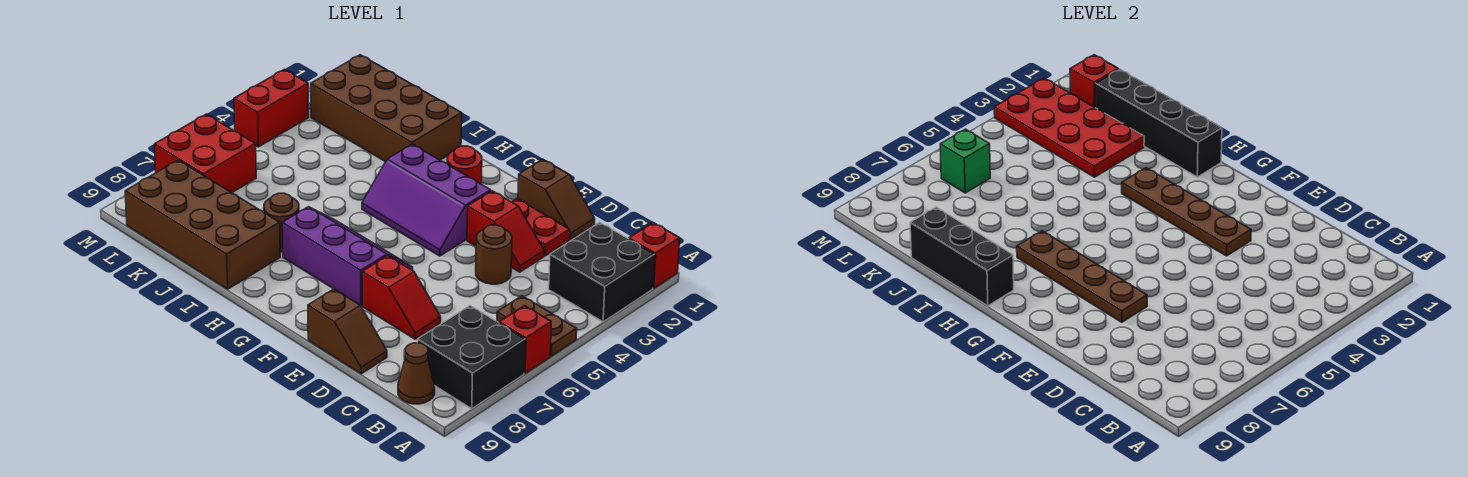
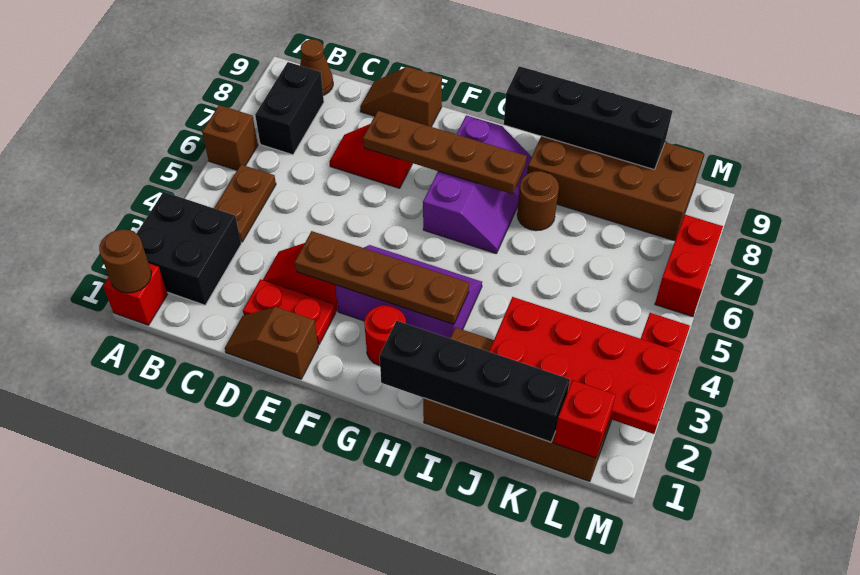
brown plate A5:B5 level 1 -> brown plate B4:B5 level 1
red brick A6 level 1 -> brown brick A6 level 1
black brick A7:B8 level 1 -> black brick B7:B8 level 1
brown round brick D4 level 1 -> brown round brick A1 level 2
purple slope F6:H7 level 1 top 7 -> purple slope G6:H8 level 1 top G
black brick H9:J9 level 2 -> black brick H9:K9 level 2
red brick L6:M7 level 1 -> red brick M6:M7 level 1
green brick L6 level 2 -> none

